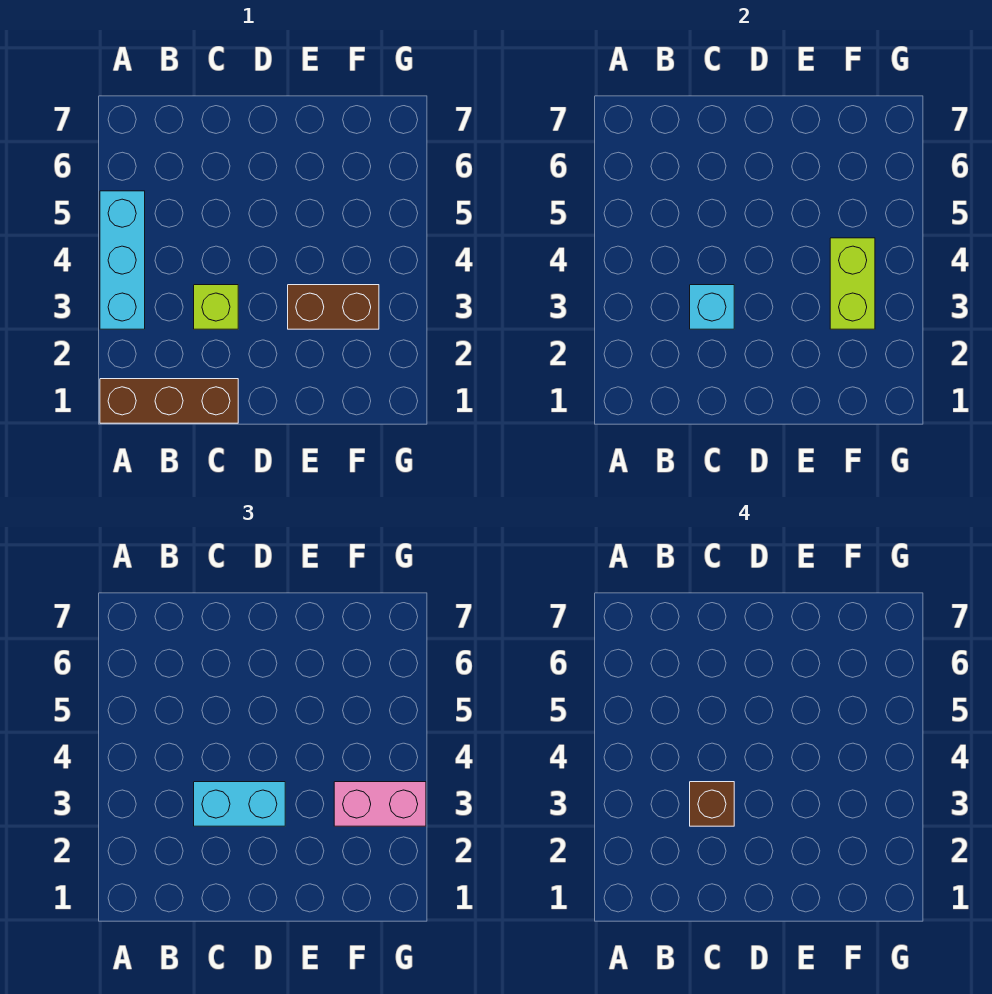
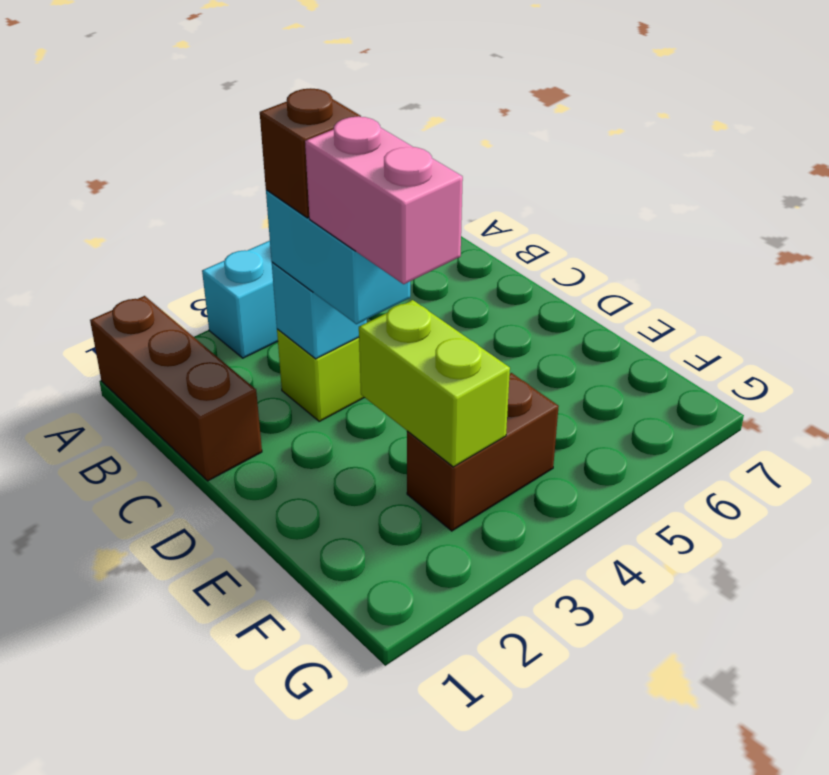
brown brick E3:F3 level 1 -> brown brick F3:F4 level 1
lime brick F3:F4 level 2 -> lime brick E3:F3 level 2
pink brick F3:G3 level 3 -> pink brick D3:E3 level 4

